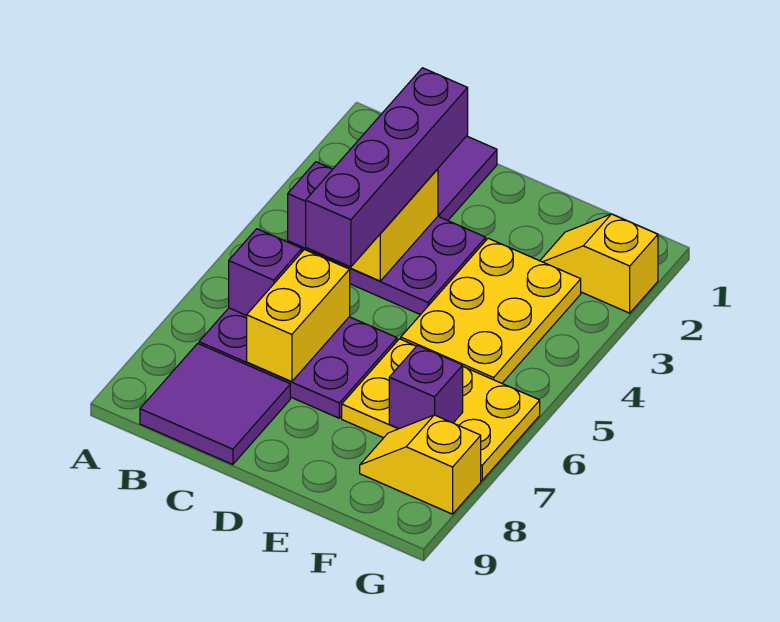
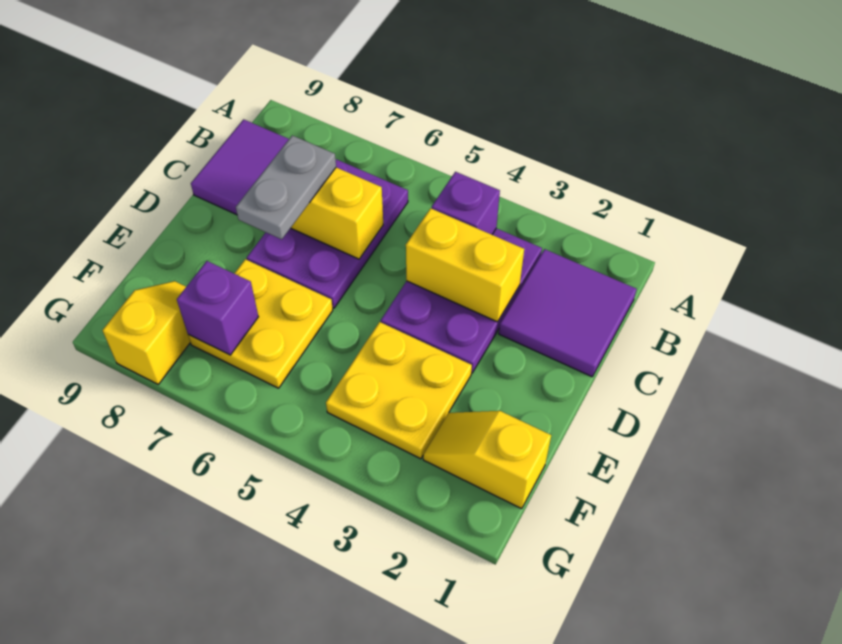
purple brick B6 level 2 -> none
purple brick C2:C5 level 3 -> none
none -> grey plate C7:D7 level 3
yellow plate E3:F5 level 1 -> yellow plate E3:F4 level 1
yellow plate E6:G7 level 1 -> yellow plate E6:F7 level 1
yellow slope F2:G2 level 1 top G -> yellow slope F1:F2 level 1 top 1

